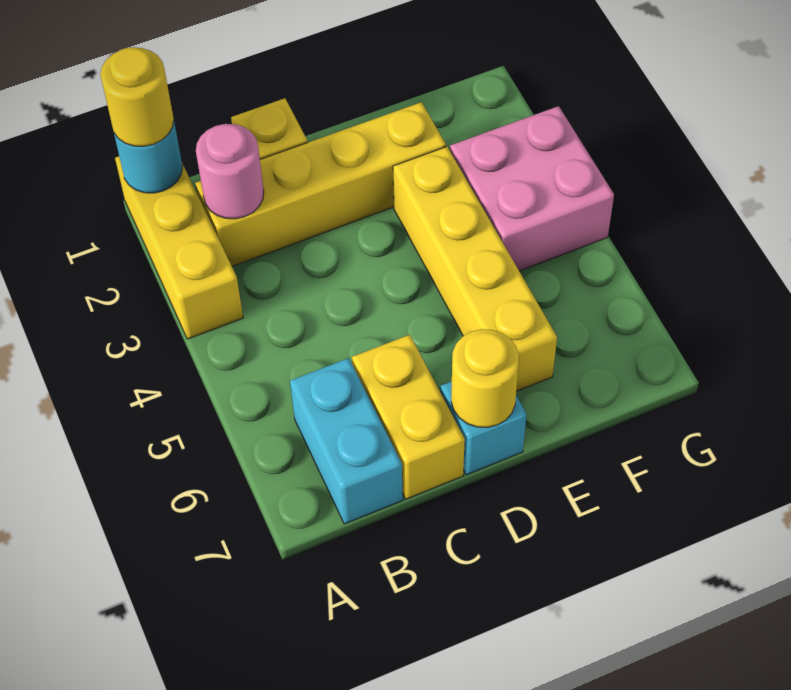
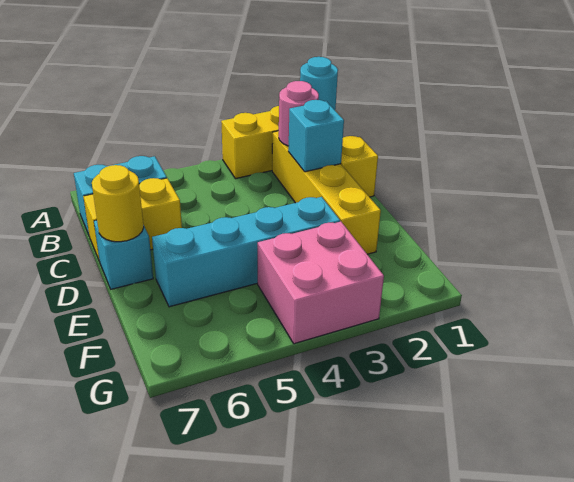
yellow round brick A1 level 3 -> none
none -> cyan brick C2 level 2
yellow brick E3:E6 level 1 -> cyan brick E3:E6 level 1

